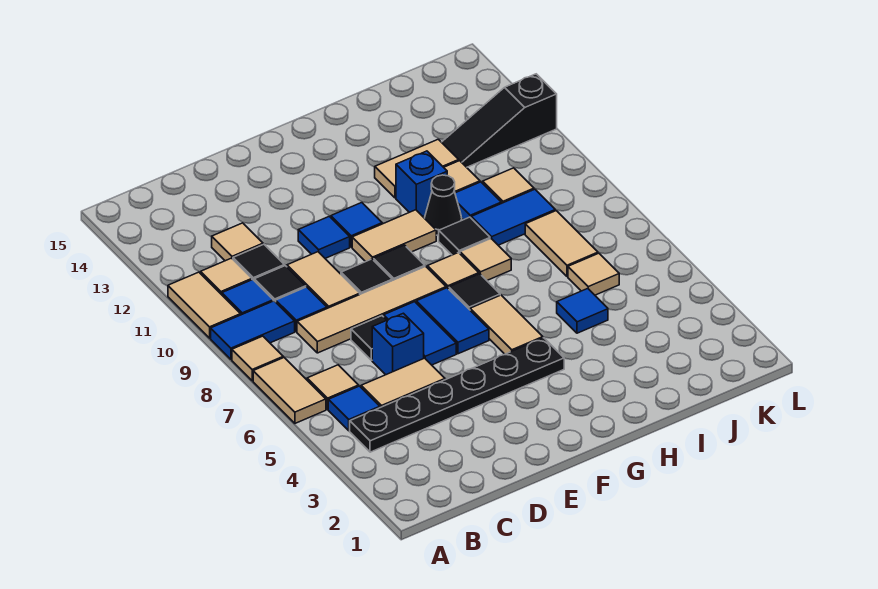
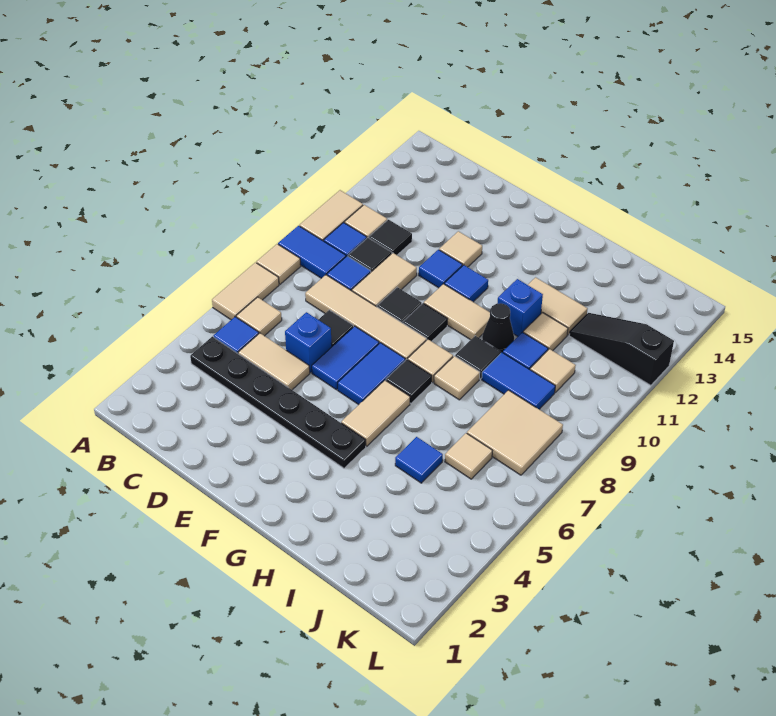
tan tile C12 level 1 -> tan tile E12 level 1
tan tile J7:J8 level 1 -> tan tile J7:K8 level 1

